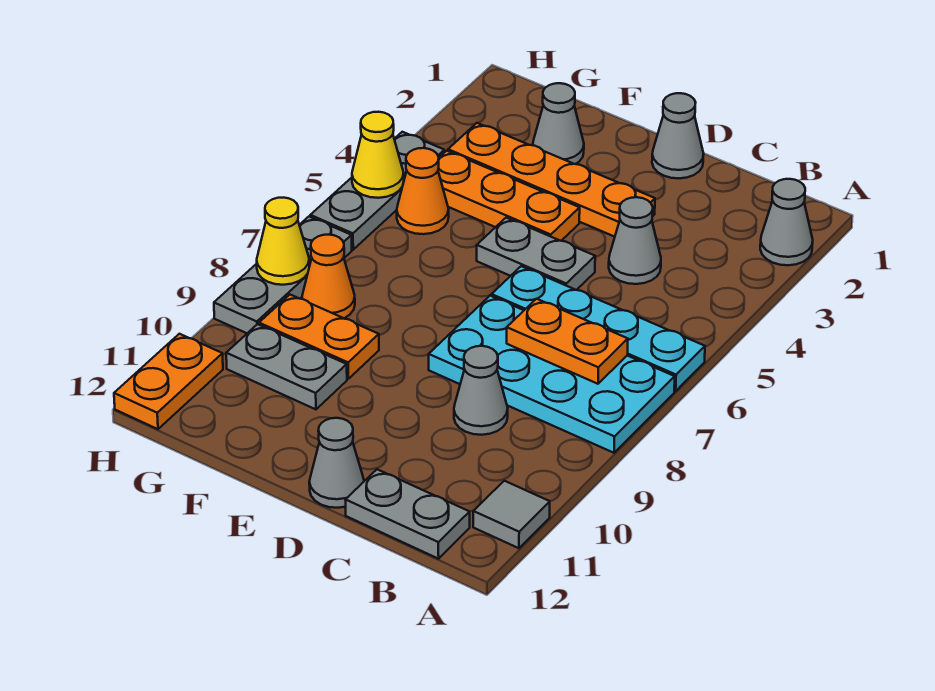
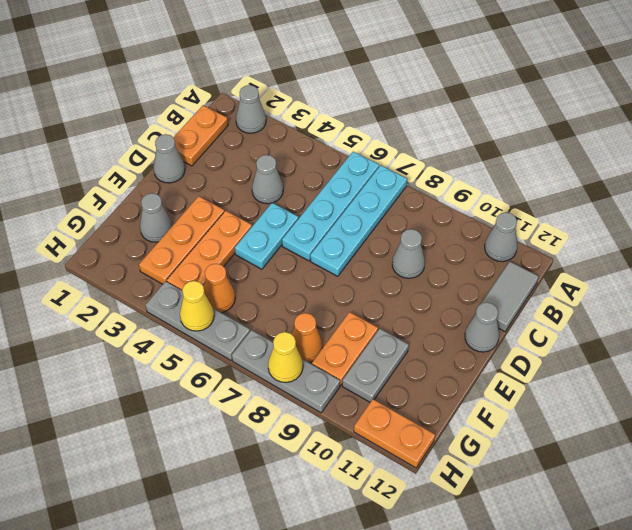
cyan plate A7:D8 level 1 -> cyan plate A7:D7 level 1
grey tile A11 level 1 -> grey cone A11 level 1
orange plate B7:C7 level 2 -> orange plate B1:C1 level 1
grey plate B12:C12 level 1 -> grey tile B12:C12 level 1
orange plate D3:G3 level 1 -> orange plate E3:G3 level 1
grey plate D5:E5 level 1 -> cyan plate D5:E5 level 1

